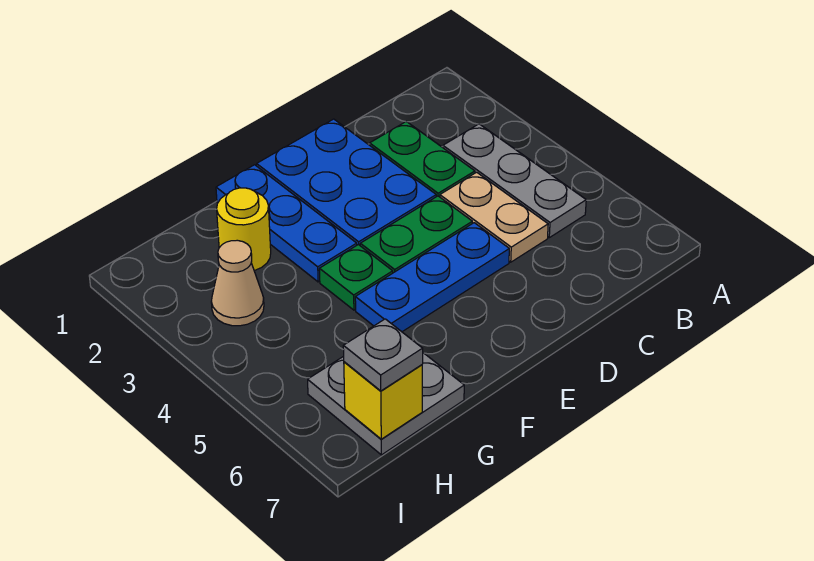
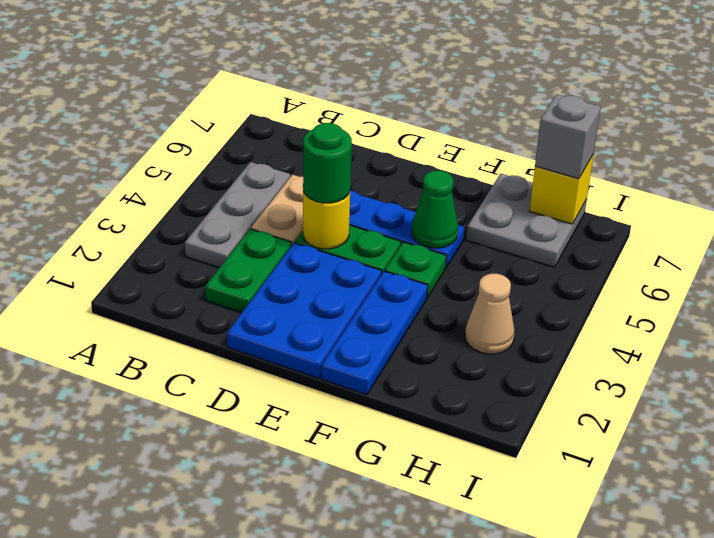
none -> green round brick D4 level 3
none -> green cone F5 level 2
yellow round brick G2 level 1 -> yellow round brick D4 level 2
grey plate H7 level 3 -> grey brick H7 level 3

